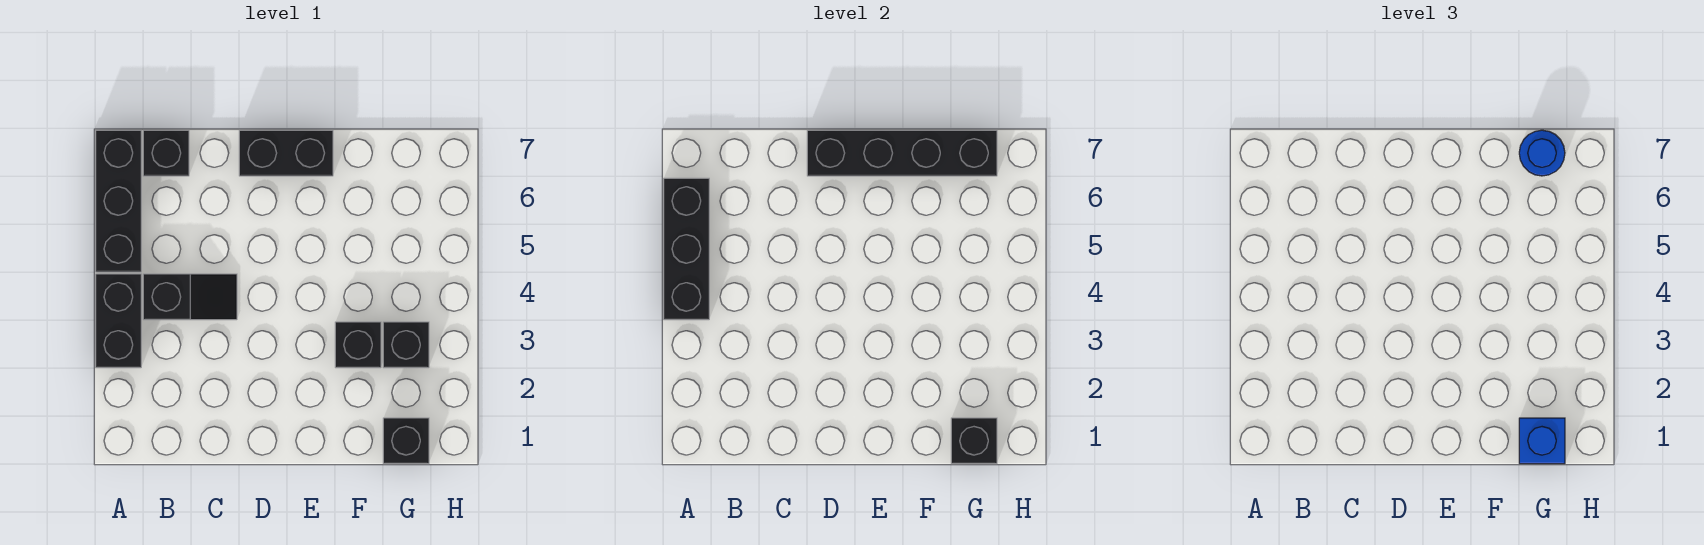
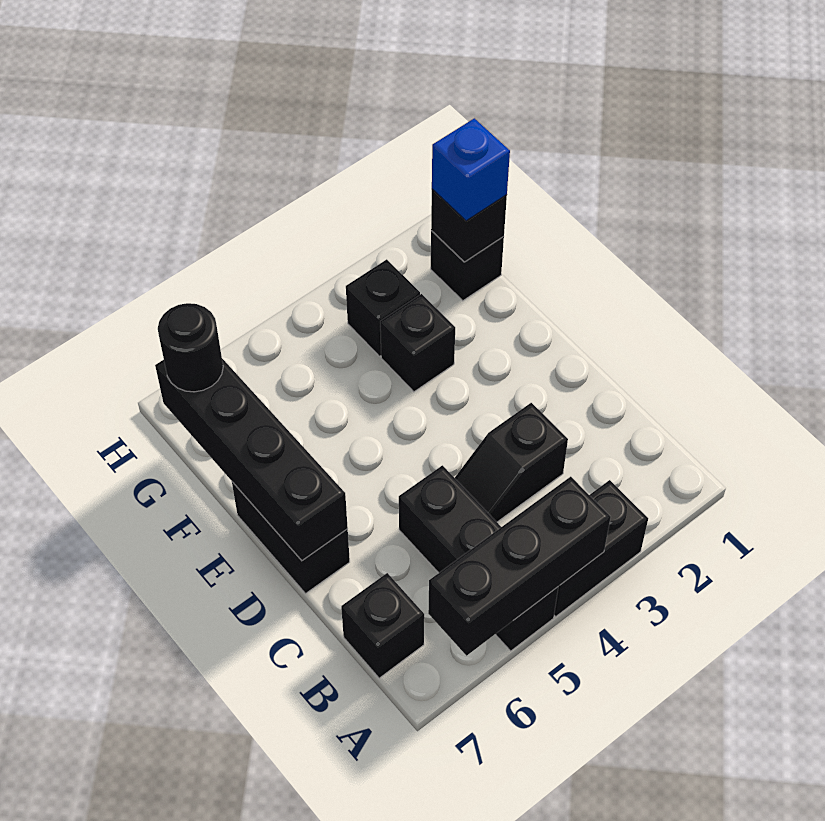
black brick A5:A7 level 1 -> black brick A5:C5 level 1
black slope B4:C4 level 1 top B -> black slope C3:C4 level 1 top 3
blue round brick G7 level 3 -> black round brick G7 level 3

